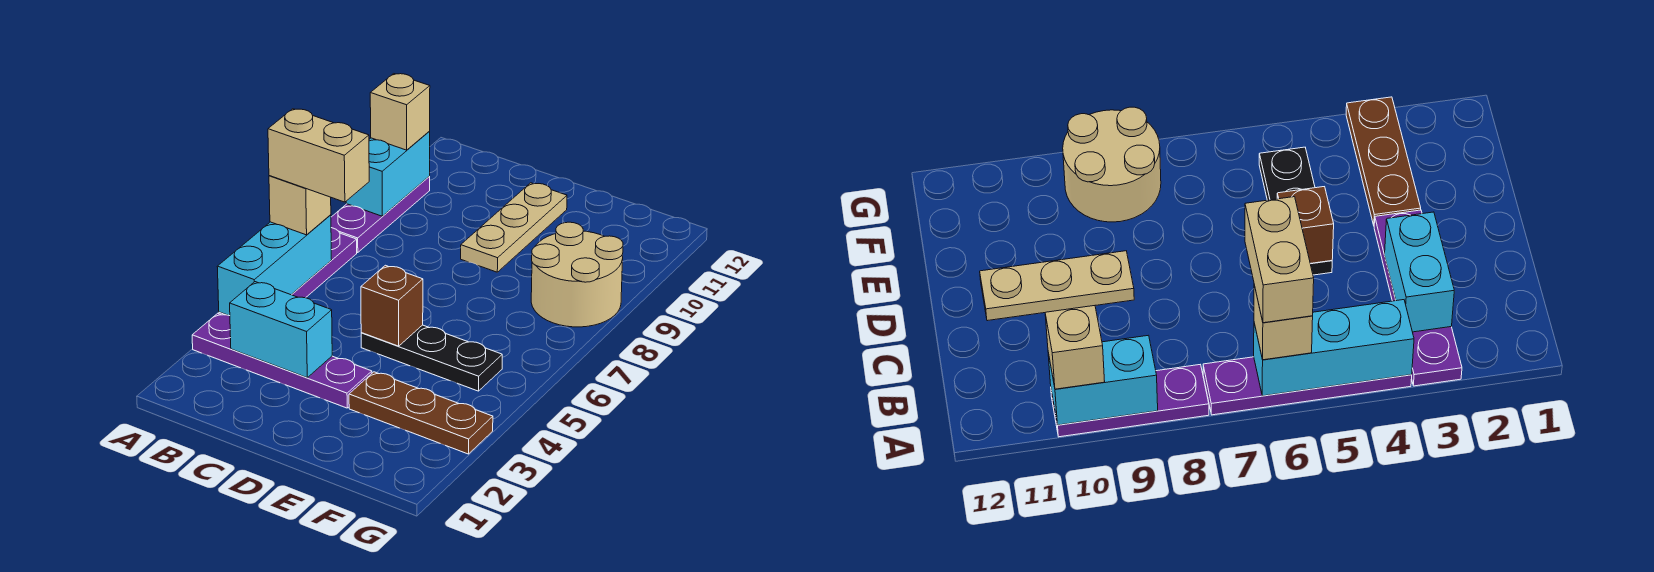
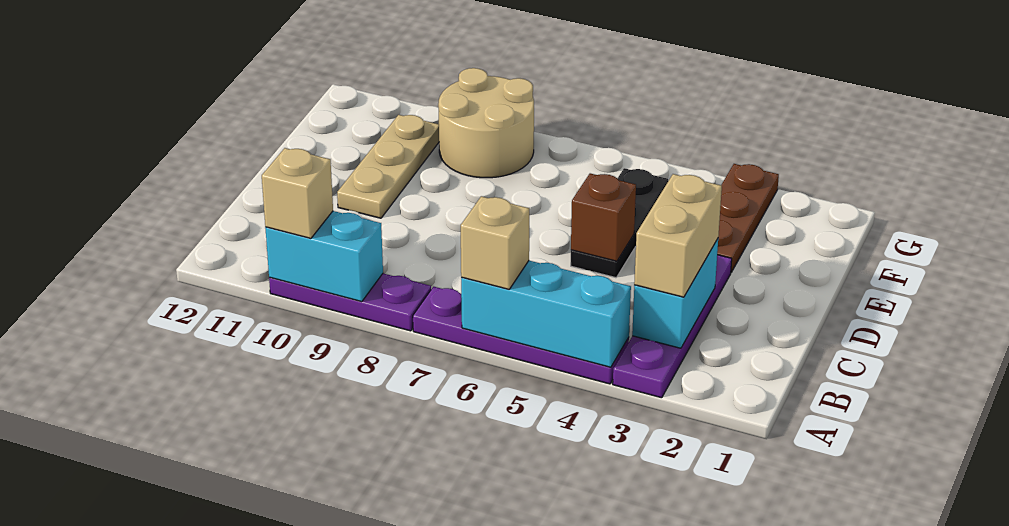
tan brick A6:B6 level 4 -> tan brick B3:C3 level 3
tan plate D9:D11 level 1 -> tan plate D10:F10 level 1

